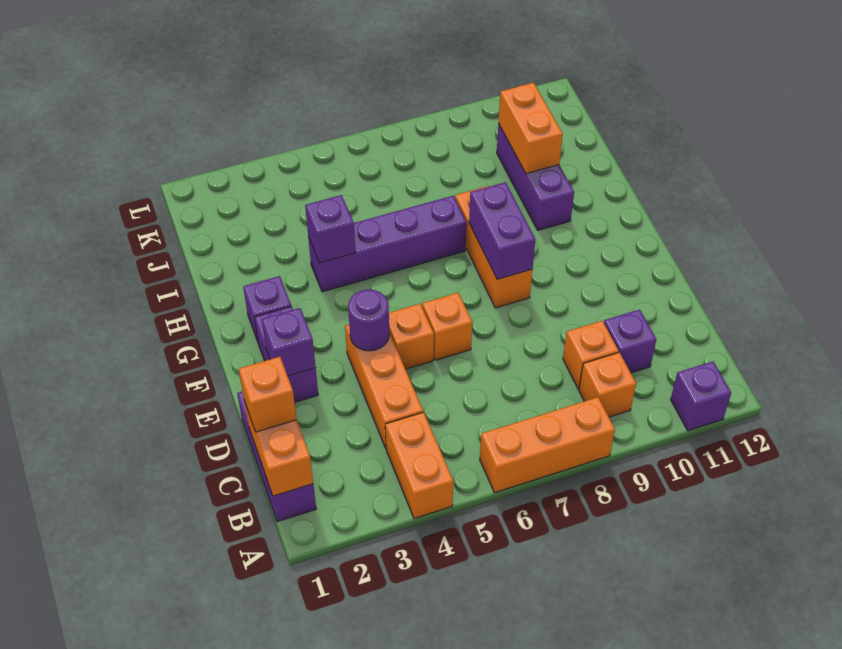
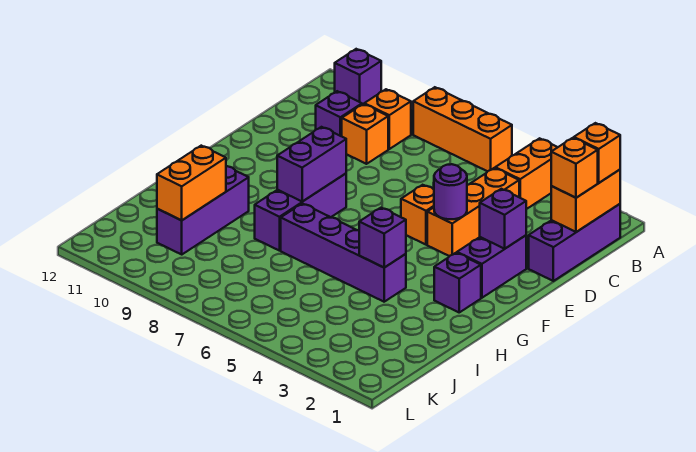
orange brick E6 level 1 -> orange brick B1 level 3
orange brick F8:H8 level 1 -> purple brick F8:H8 level 1

